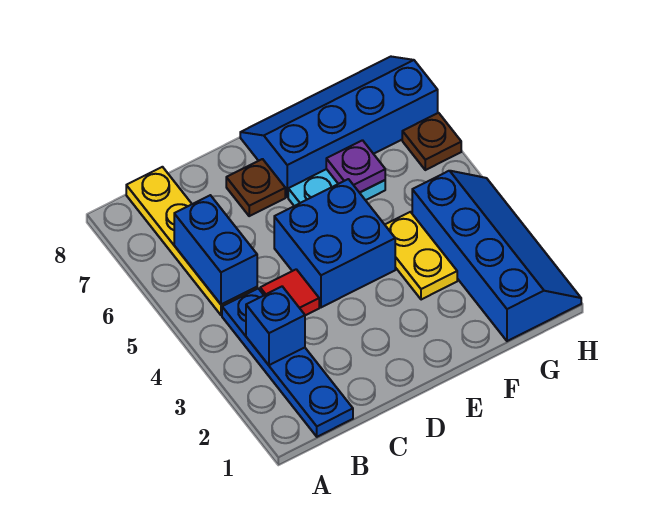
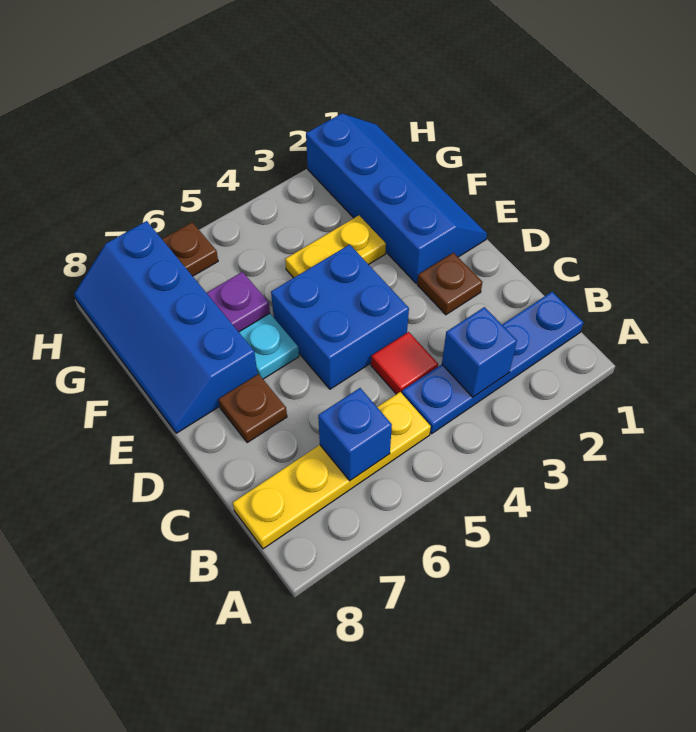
blue brick B5:B6 level 2 -> blue brick B6 level 2
none -> brown plate D2 level 1
blue slope G1:H4 level 1 top G -> blue slope E1:H2 level 1 top 2

